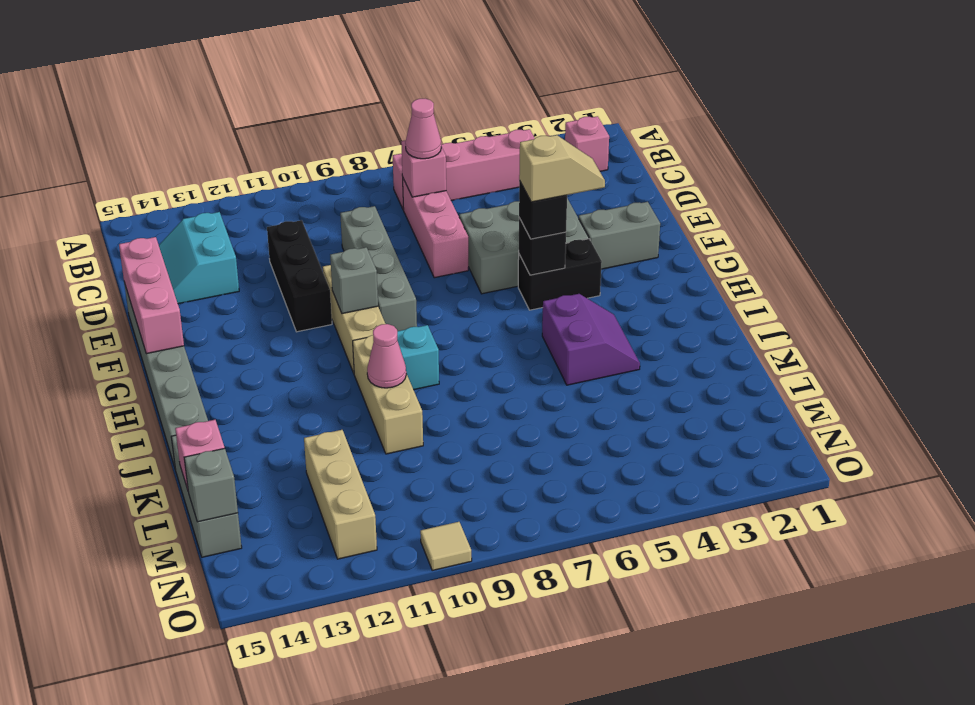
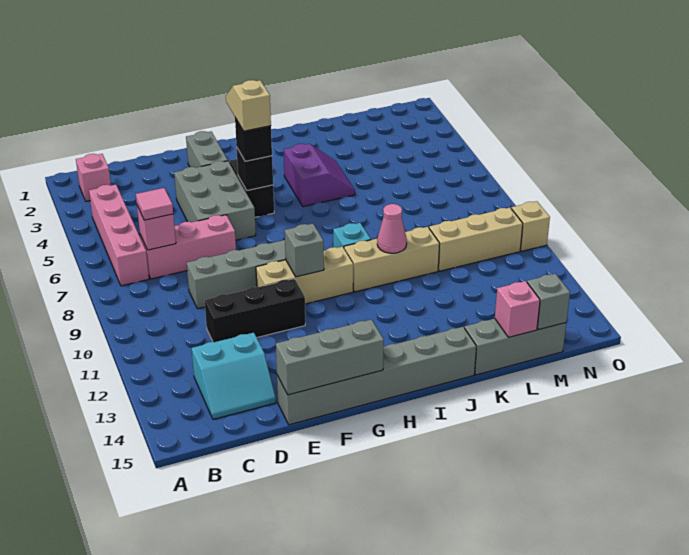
pink cone C7 level 3 -> pink tile C7 level 3
pink brick E15:G15 level 2 -> grey brick E15:G15 level 2
purple slope I4:J5 level 1 top 5 -> purple slope I4:J5 level 1 top I
tan brick L12:N12 level 1 -> tan brick L10:N10 level 1
tan tile O10 level 1 -> tan brick O10 level 1

